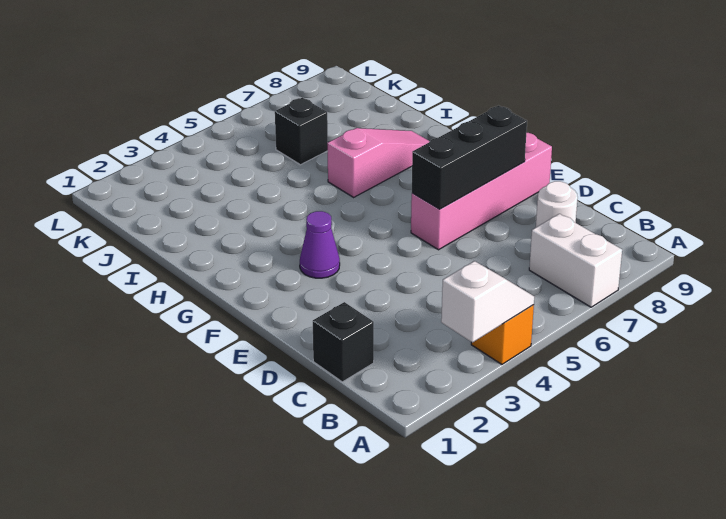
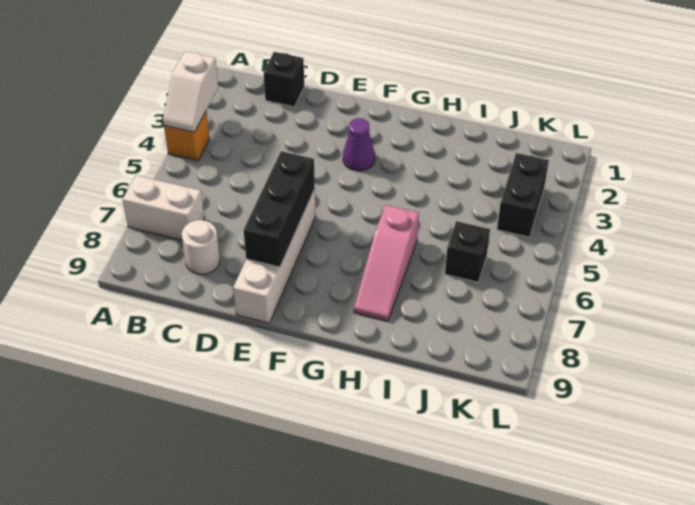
pink brick E6:E9 level 1 -> white brick E6:E9 level 1
none -> black brick K3:K4 level 1

